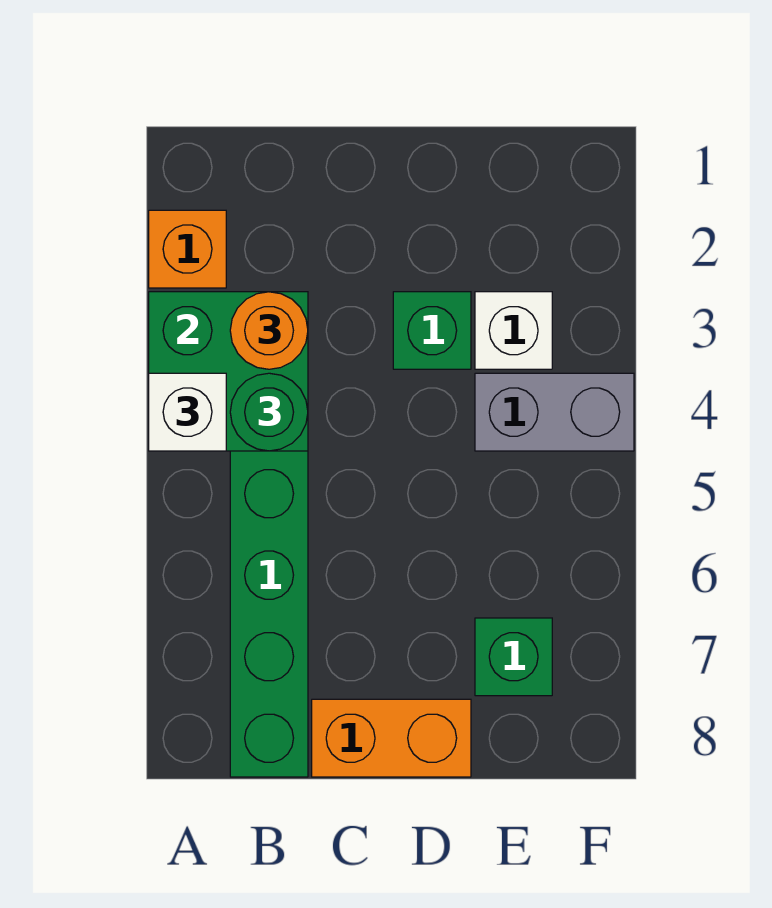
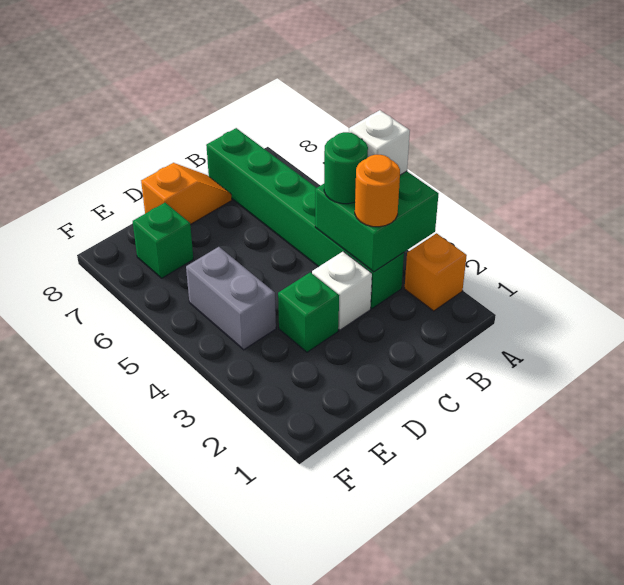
orange brick C8:D8 level 1 -> orange slope C8:D8 level 1 top D
white brick E3 level 1 -> white brick C3 level 1
grey brick E4:F4 level 1 -> grey brick E4:E5 level 1

